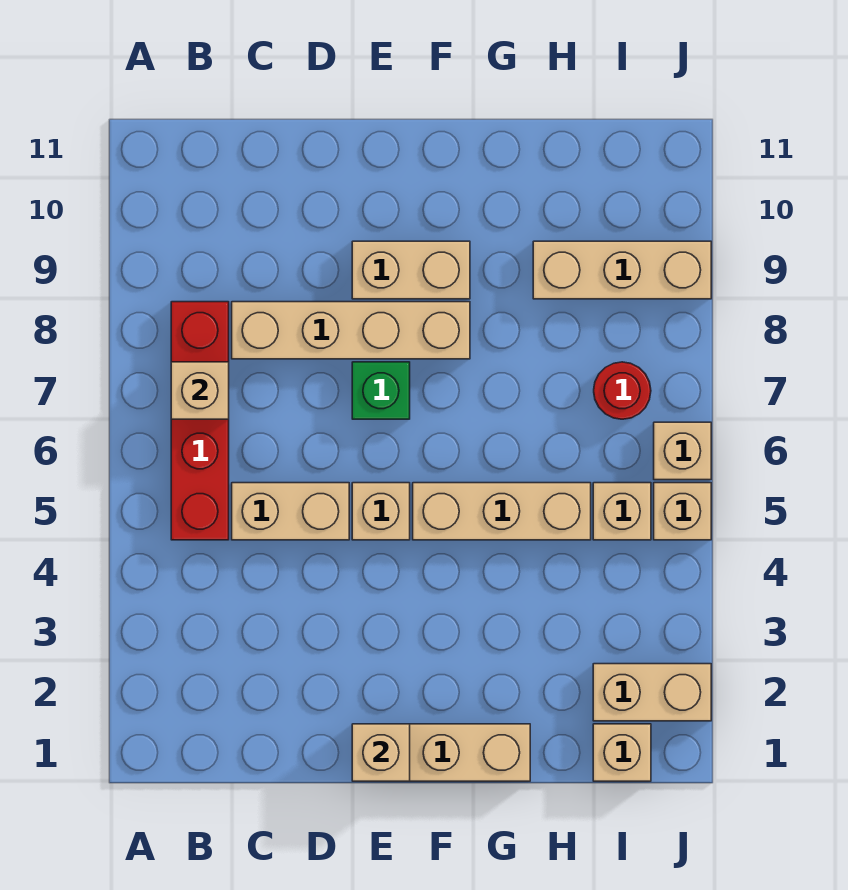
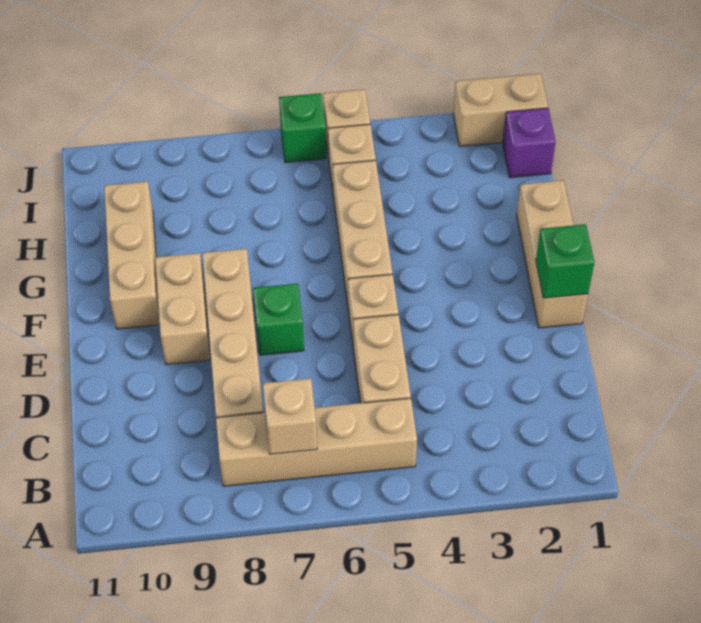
red brick B5:B8 level 1 -> tan brick B5:B8 level 1
tan brick E1 level 2 -> green brick E1 level 2
tan brick H9:J9 level 1 -> tan brick F10:H10 level 1
tan brick I1 level 1 -> purple brick I1 level 1
tan brick I2:J2 level 1 -> tan brick J1:J2 level 1
red round brick I7 level 1 -> none
tan brick J6 level 1 -> green brick J6 level 1

